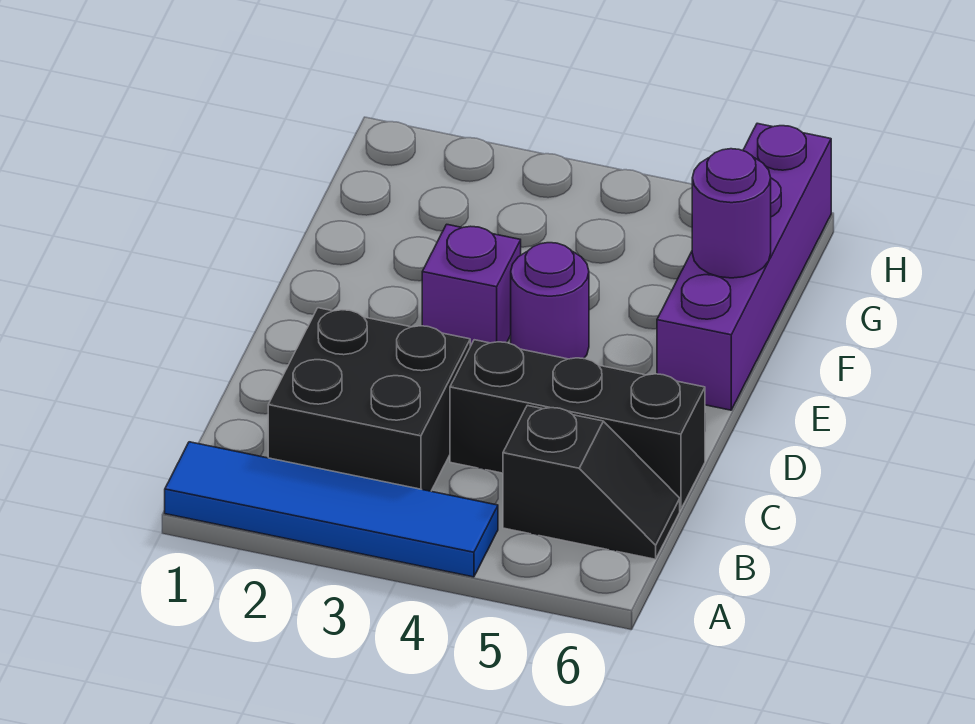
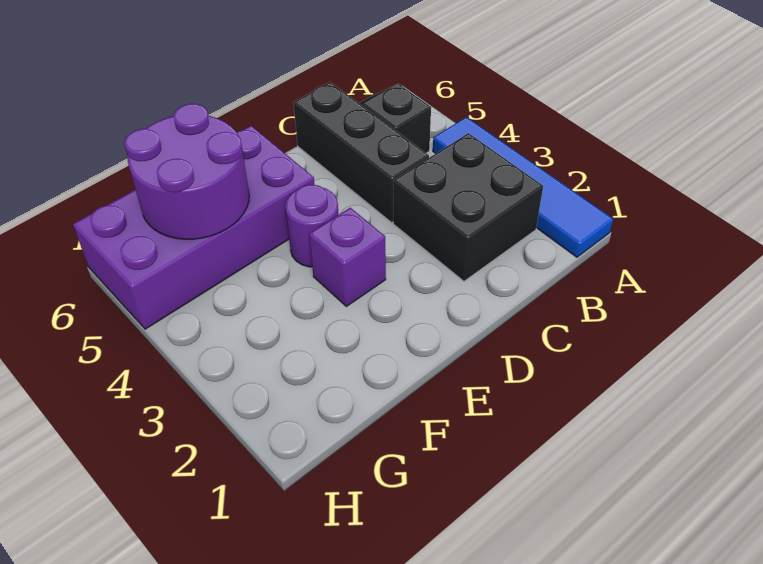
purple brick E6:H6 level 1 -> purple brick E5:H6 level 1
purple round brick F6 level 2 -> purple round brick F5:G6 level 2

